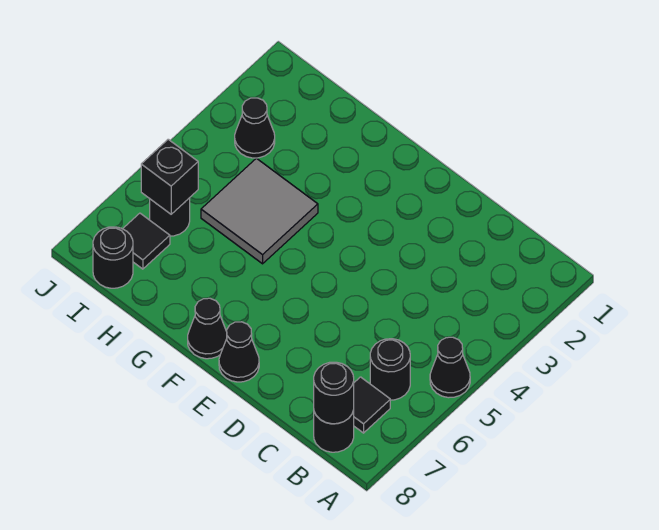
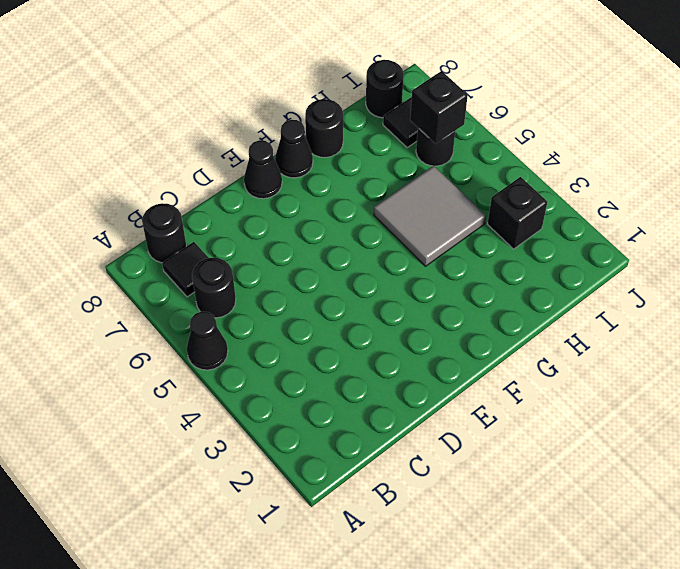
black round brick B8 level 2 -> black round brick G8 level 1
black cone I3 level 1 -> black brick I3 level 1

